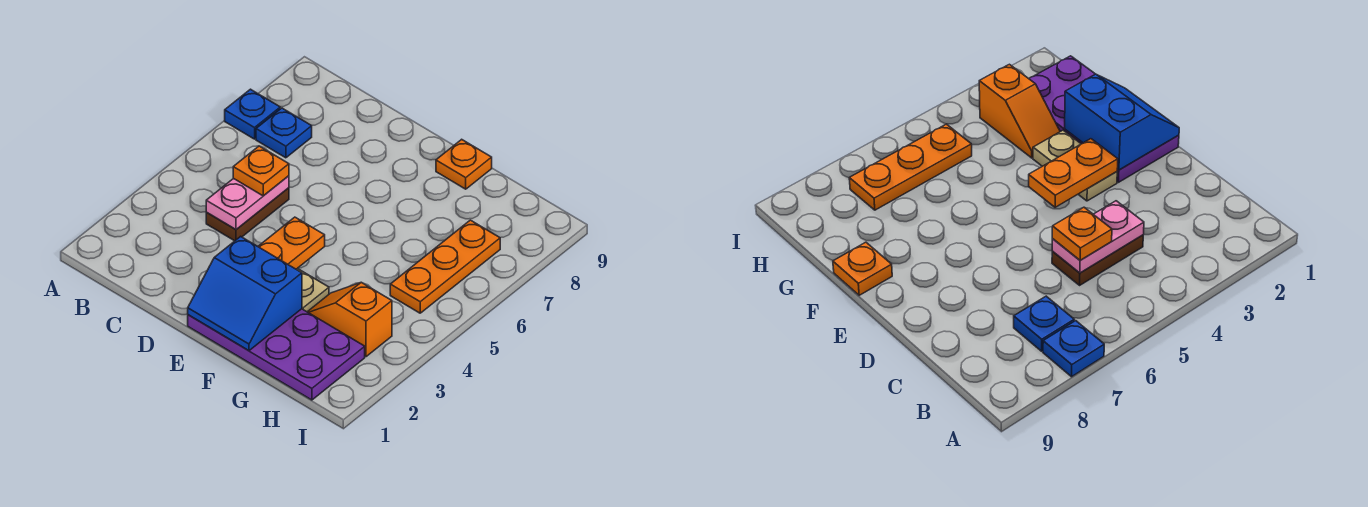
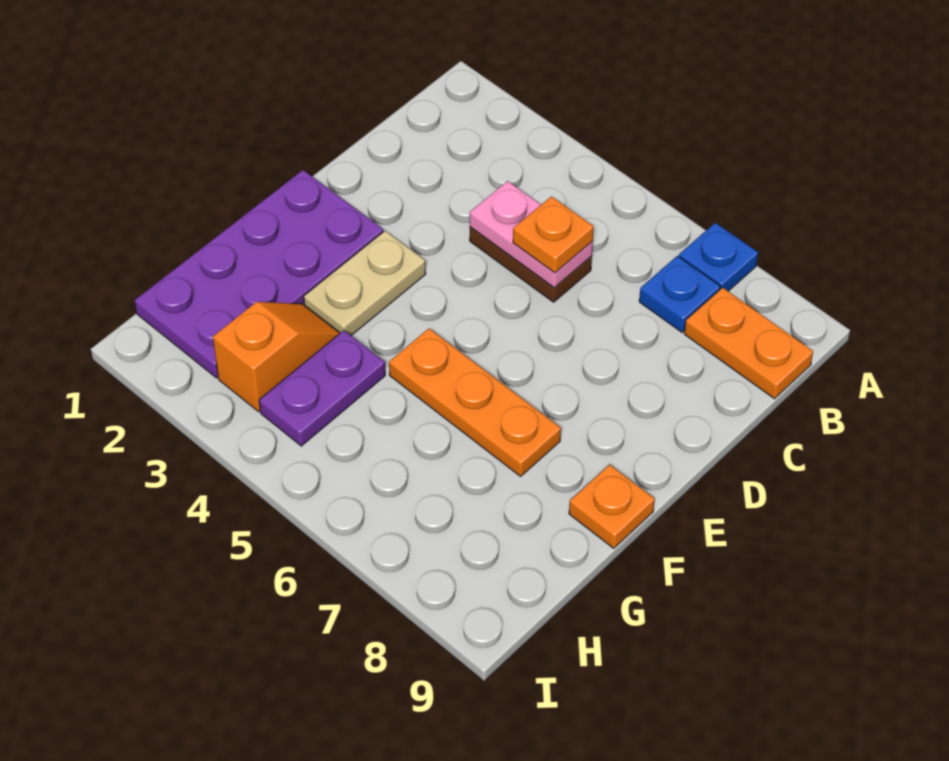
blue slope E1:F2 level 2 top 2 -> none
orange plate E3:E4 level 2 -> orange plate B8:B9 level 1
none -> purple plate G4:H4 level 1
orange plate H5:H7 level 1 -> orange plate F5:F7 level 1

